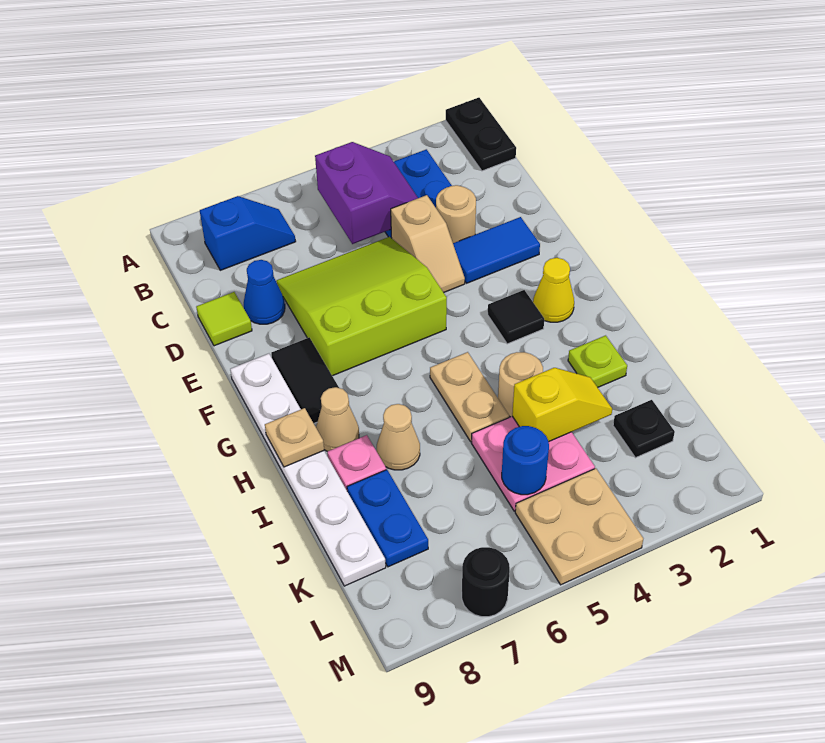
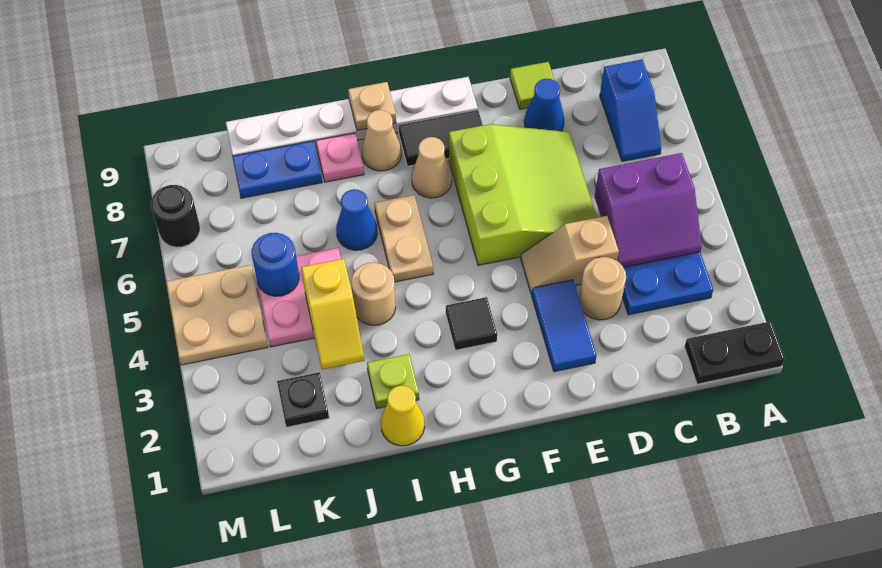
yellow cone G2 level 1 -> yellow cone I1 level 1
tan plate H5:I5 level 1 -> tan plate H5:H6 level 1
none -> blue cone I6 level 1
tan cone I7 level 1 -> tan cone G7 level 1

